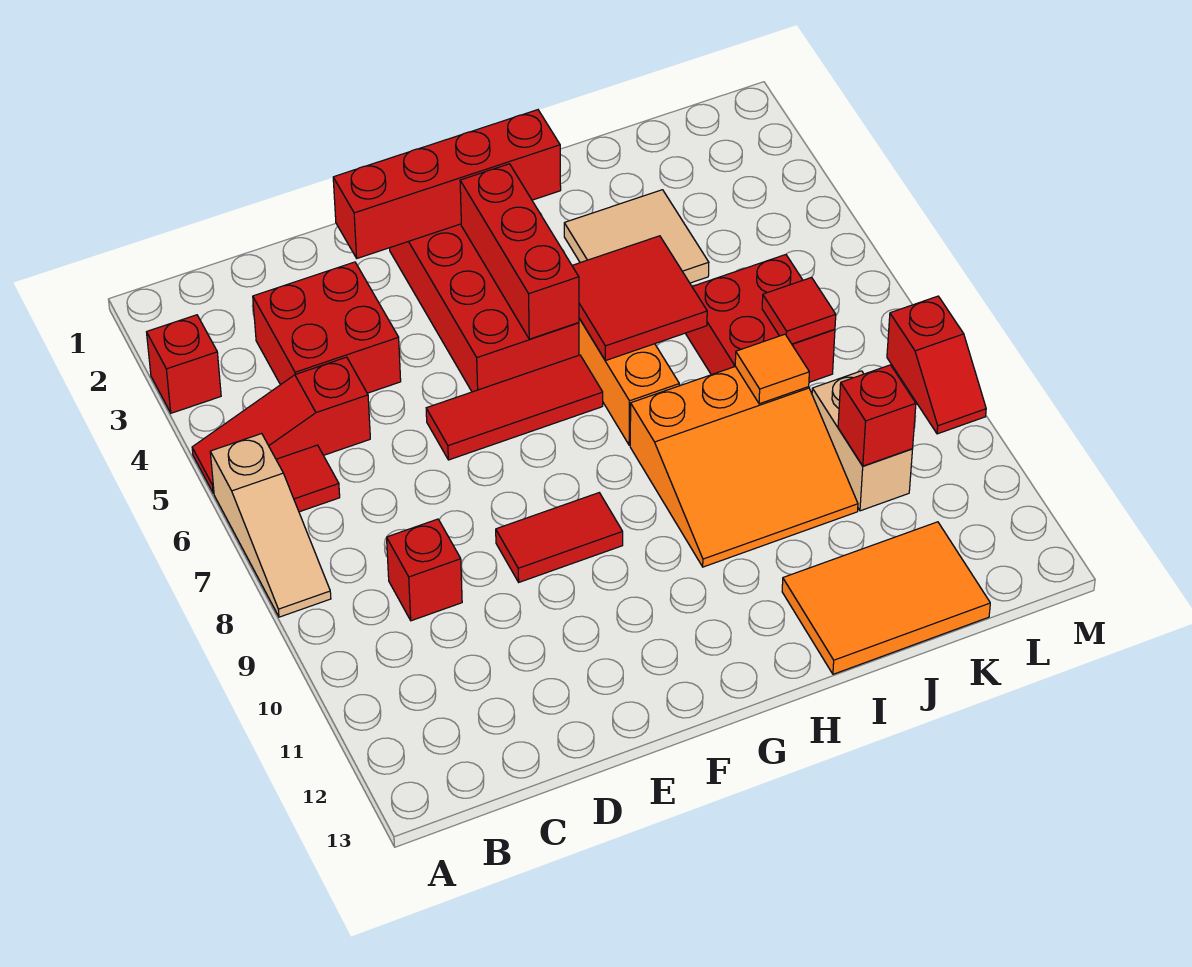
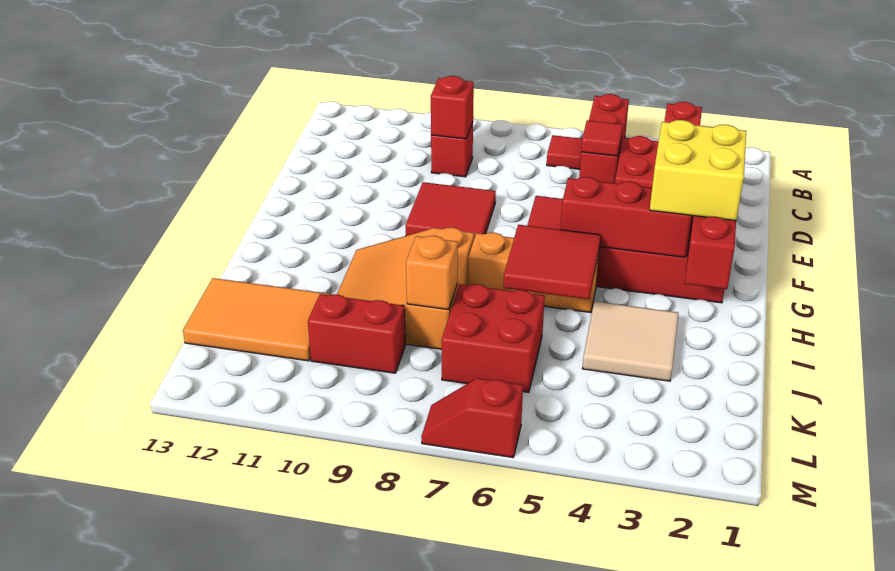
red slope A5:C5 level 1 top C -> red brick A5:C5 level 1
tan slope A6:A8 level 1 top 6 -> none
red tile E9:F9 level 1 -> red tile E8:F9 level 1
none -> yellow brick F2:G3 level 3
orange tile I12:K13 level 1 -> orange tile J11:K13 level 1
orange tile J8 level 2 -> orange brick J8 level 2
red tile K7 level 2 -> red tile C5 level 2
tan brick K9:K10 level 1 -> red brick K9:K10 level 1
red brick K10 level 2 -> red brick C9 level 2
red slope M8:M9 level 1 top 8 -> red slope M6:M7 level 1 top 6

